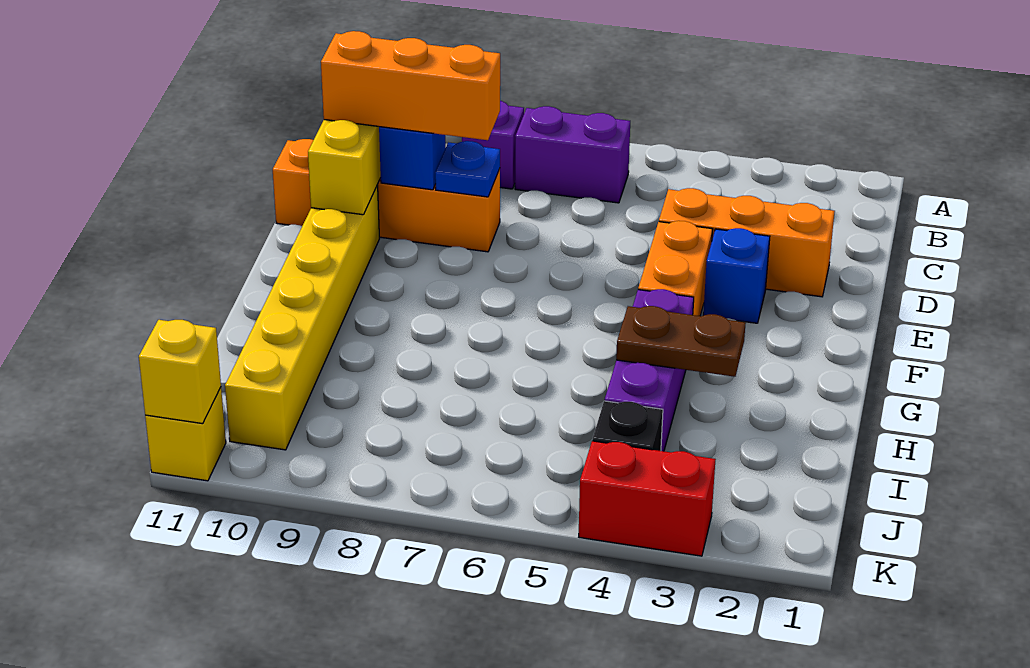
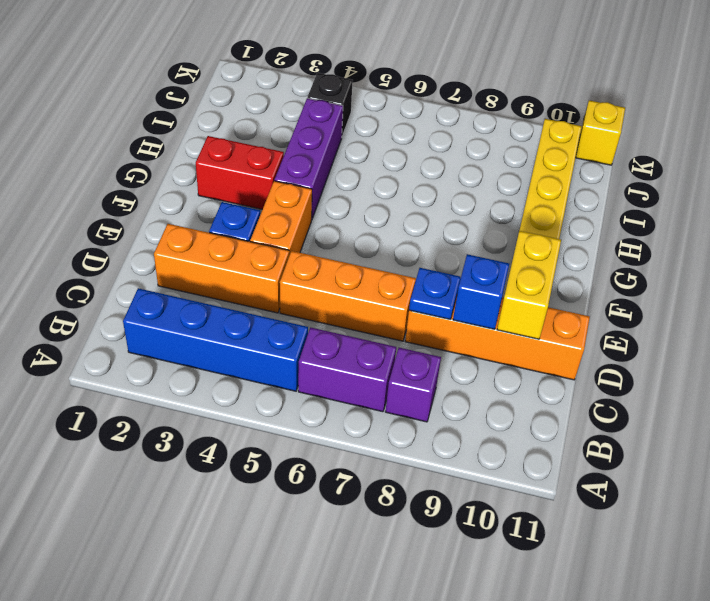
none -> blue brick B2:B5 level 1
orange brick D8:D10 level 3 -> orange brick D5:D7 level 1
brown plate H3:H4 level 2 -> none
red brick K3:K4 level 1 -> red brick G2:G3 level 1
yellow brick K11 level 2 -> none

